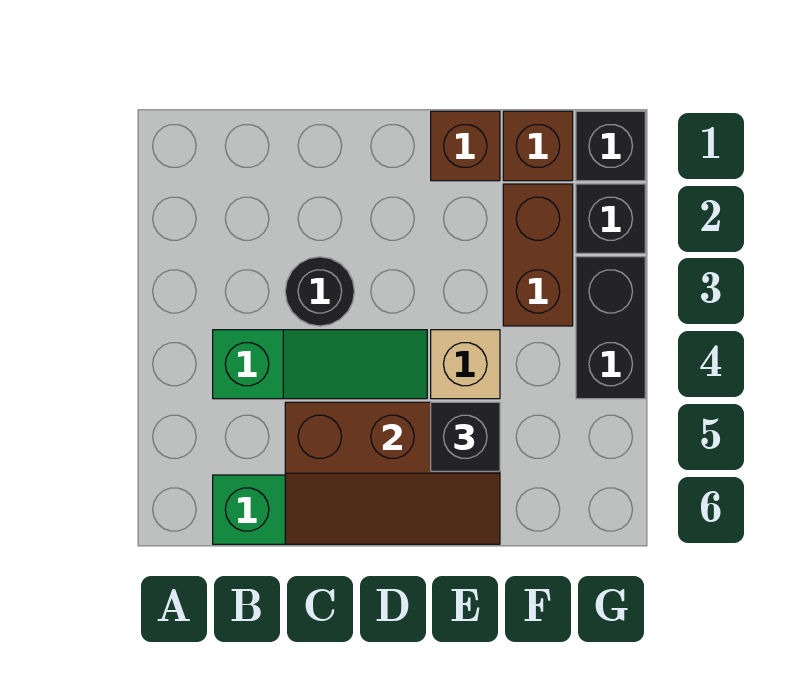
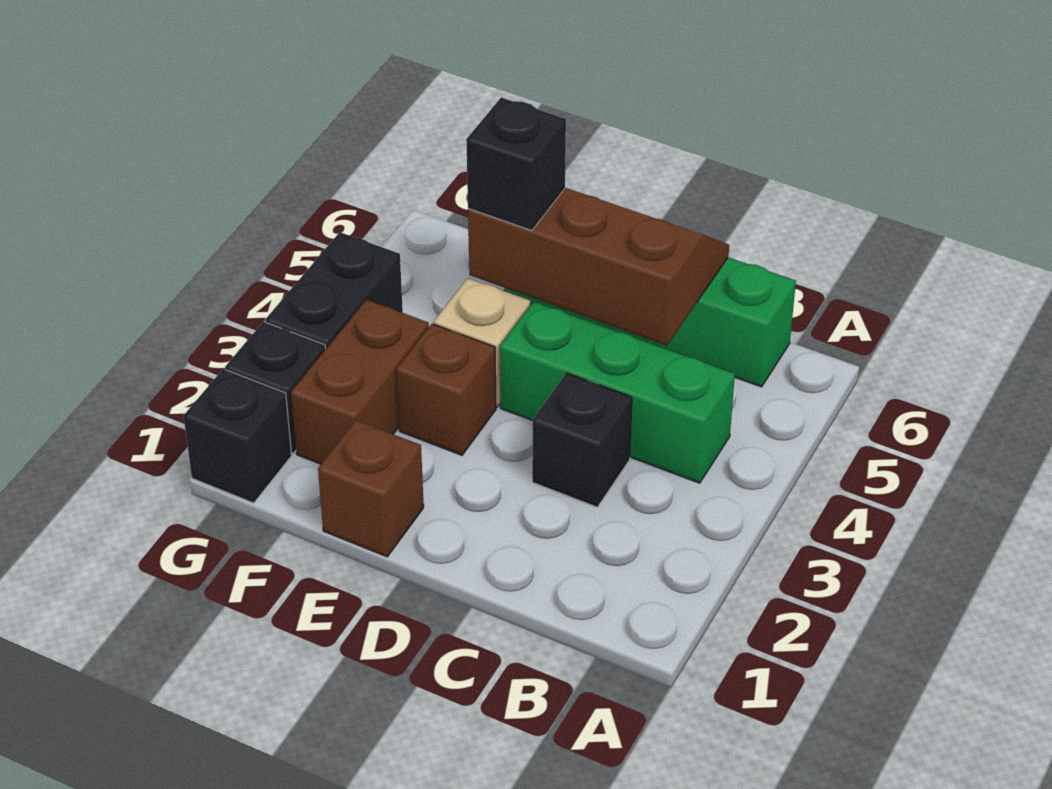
green slope B4:D4 level 1 top B -> green brick B4:D4 level 1
black round brick C3 level 1 -> black brick C3 level 1
brown brick F1 level 1 -> brown brick E3 level 1

